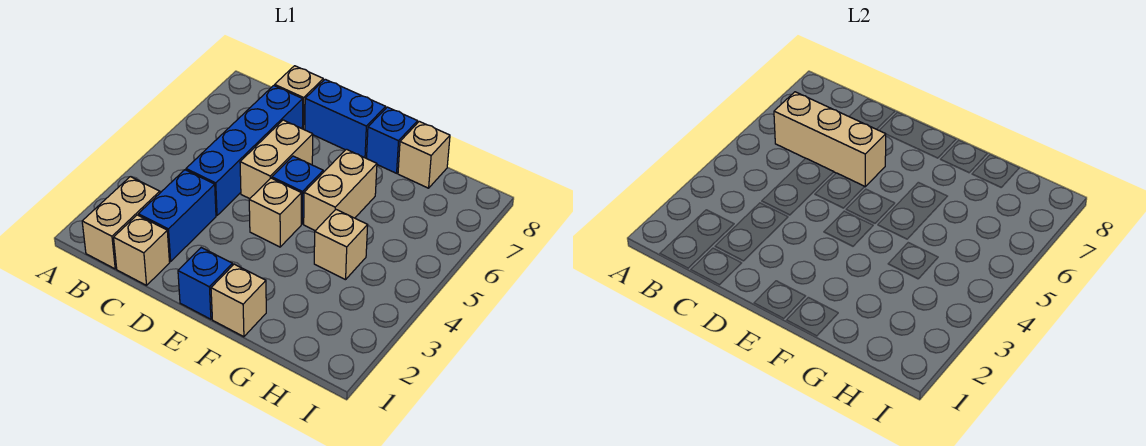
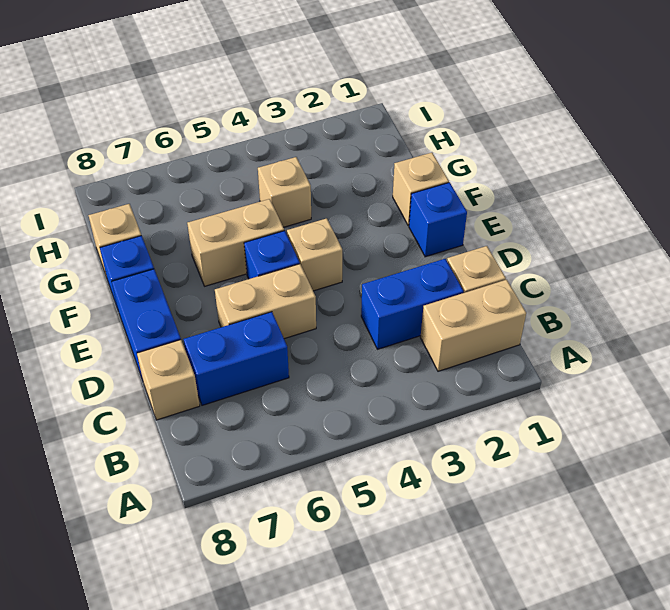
tan brick B6:D6 level 2 -> none
blue brick C4:C7 level 1 -> blue brick C6:C7 level 1

